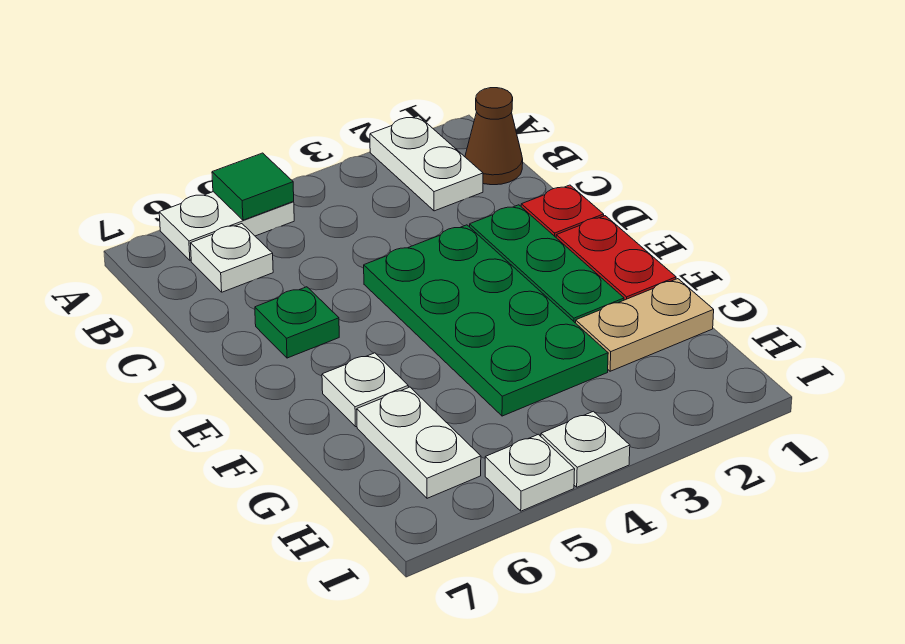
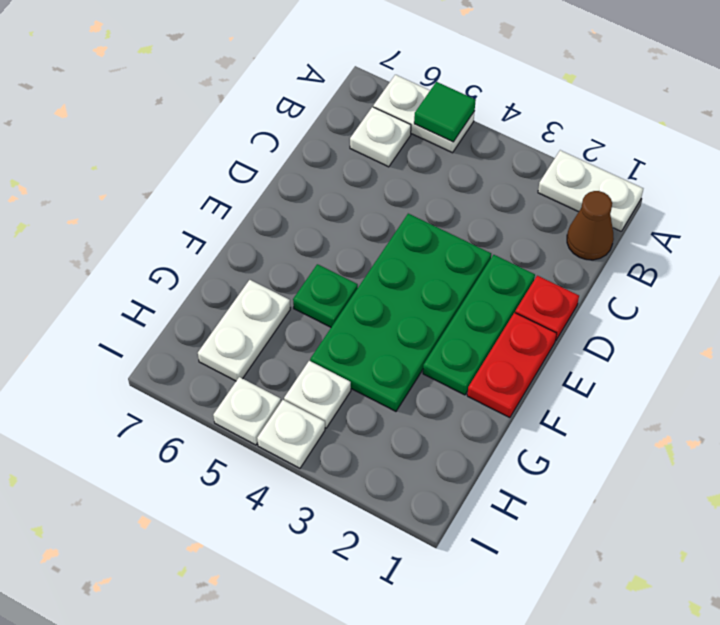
white plate A2:B2 level 1 -> white plate A1:A2 level 1
green plate D6 level 1 -> green plate F5 level 1
white plate F6 level 1 -> white plate H4 level 1
tan plate G1:G2 level 1 -> none

